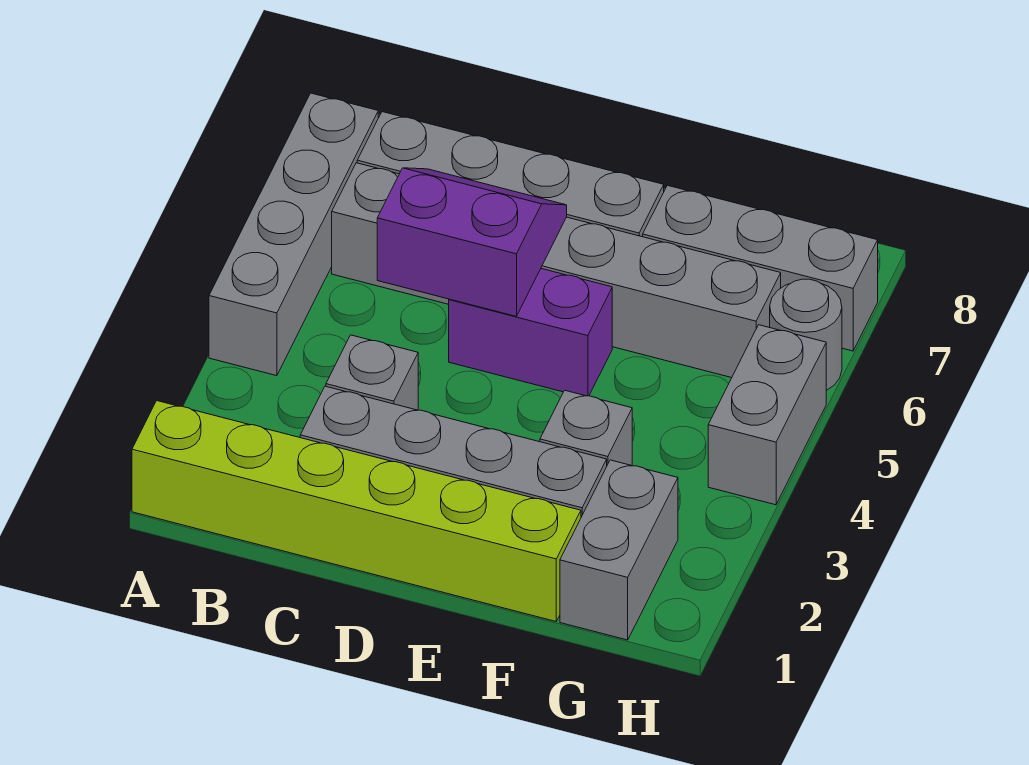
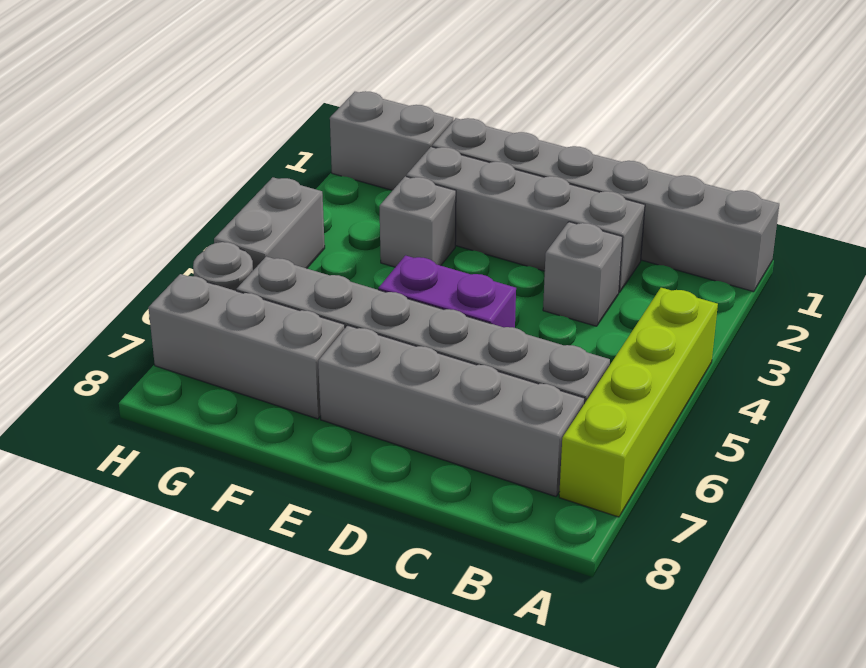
lime brick A1:F1 level 1 -> grey brick A1:F1 level 1
grey brick A4:A7 level 1 -> lime brick A4:A7 level 1
purple slope C5:D6 level 2 top 5 -> none
grey brick G1:G2 level 1 -> grey brick G1:H1 level 1

